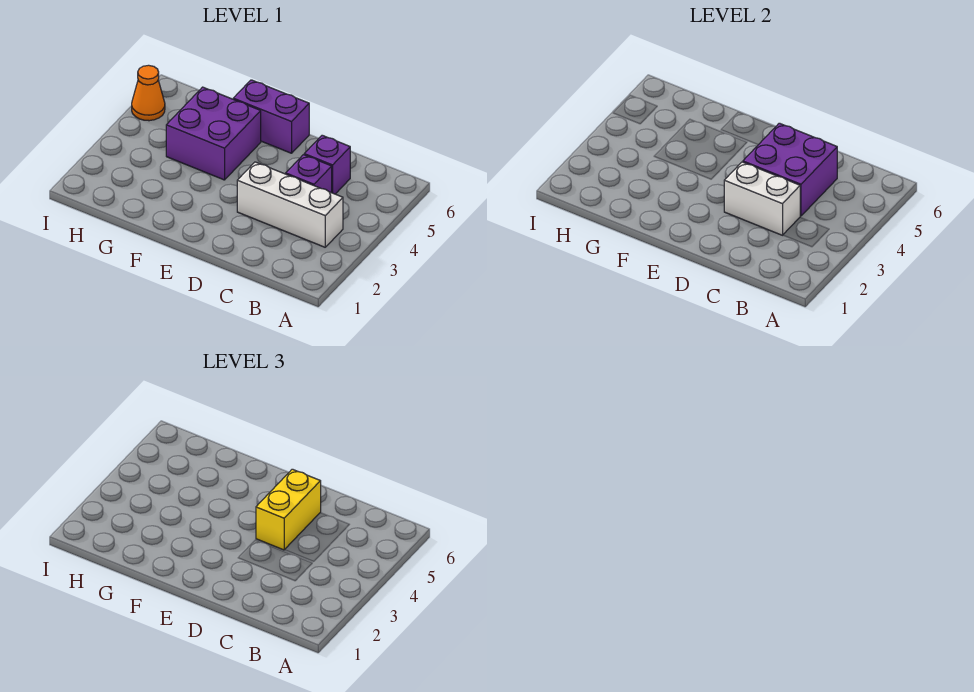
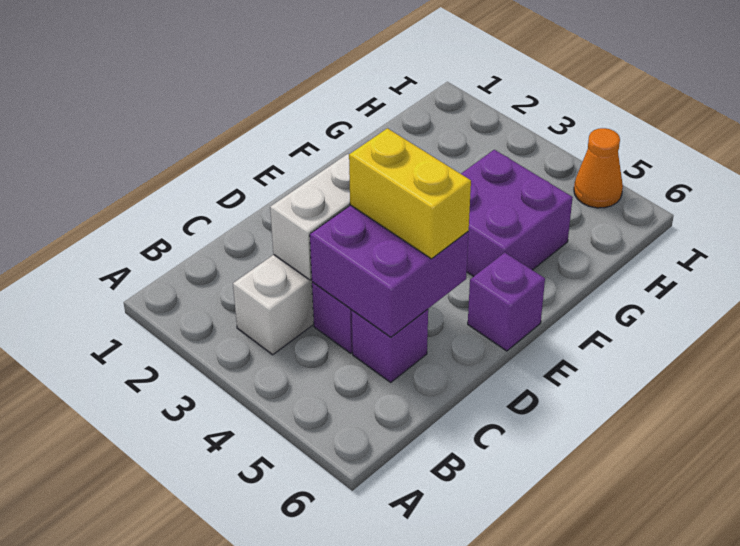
purple brick E6:F6 level 1 -> purple brick E6 level 1

